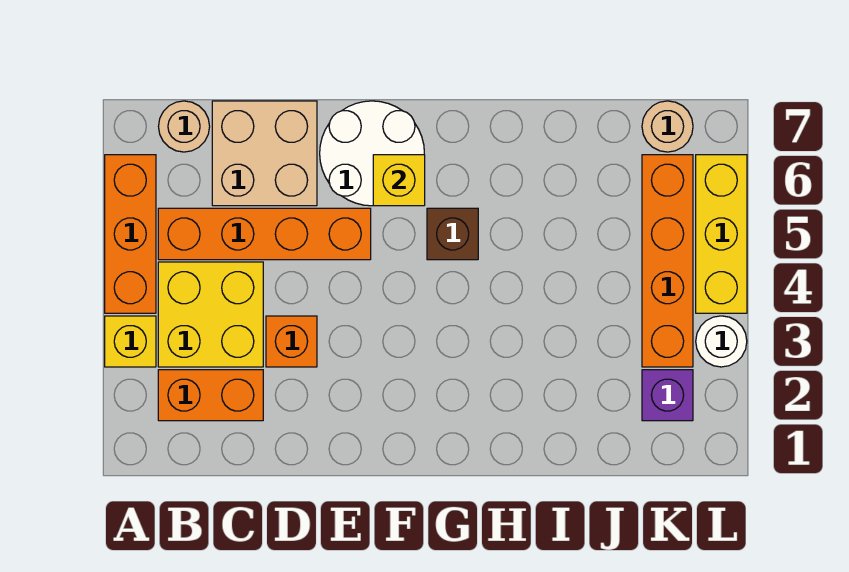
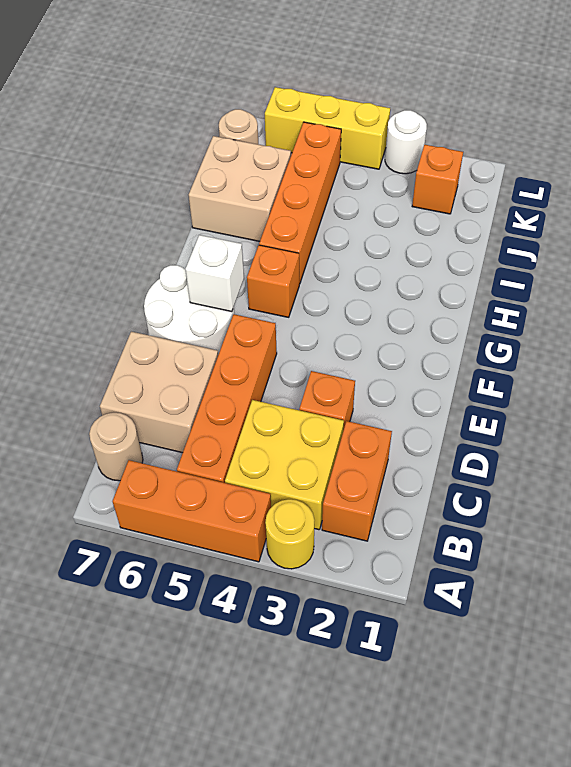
yellow brick A3 level 1 -> yellow round brick A3 level 1
yellow brick F6 level 2 -> white brick F6 level 2
brown brick G5 level 1 -> orange brick G5 level 1
none -> tan brick I6:J7 level 1
purple brick K2 level 1 -> orange brick K2 level 1
orange brick K3:K6 level 1 -> orange brick H5:K5 level 1

